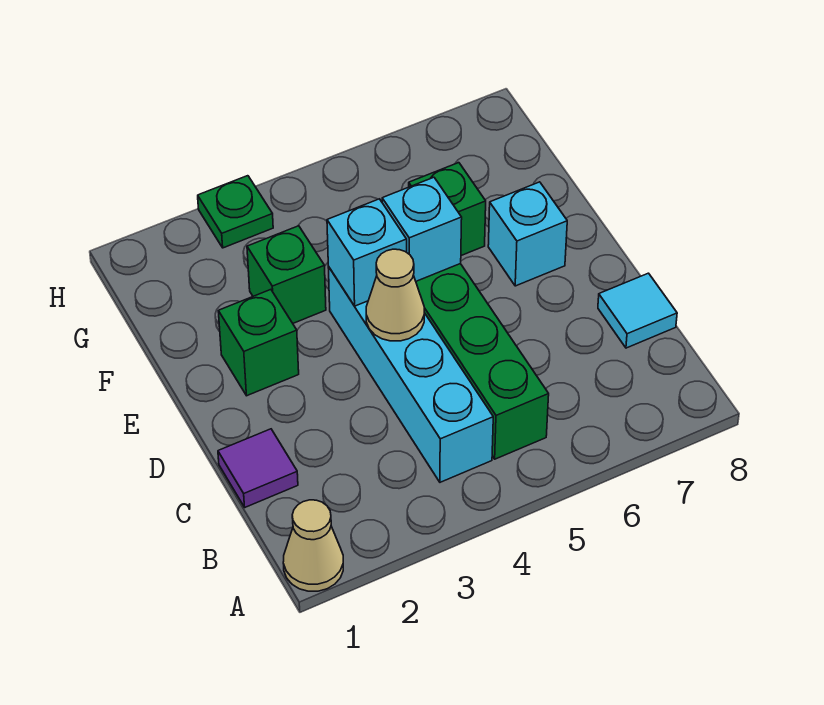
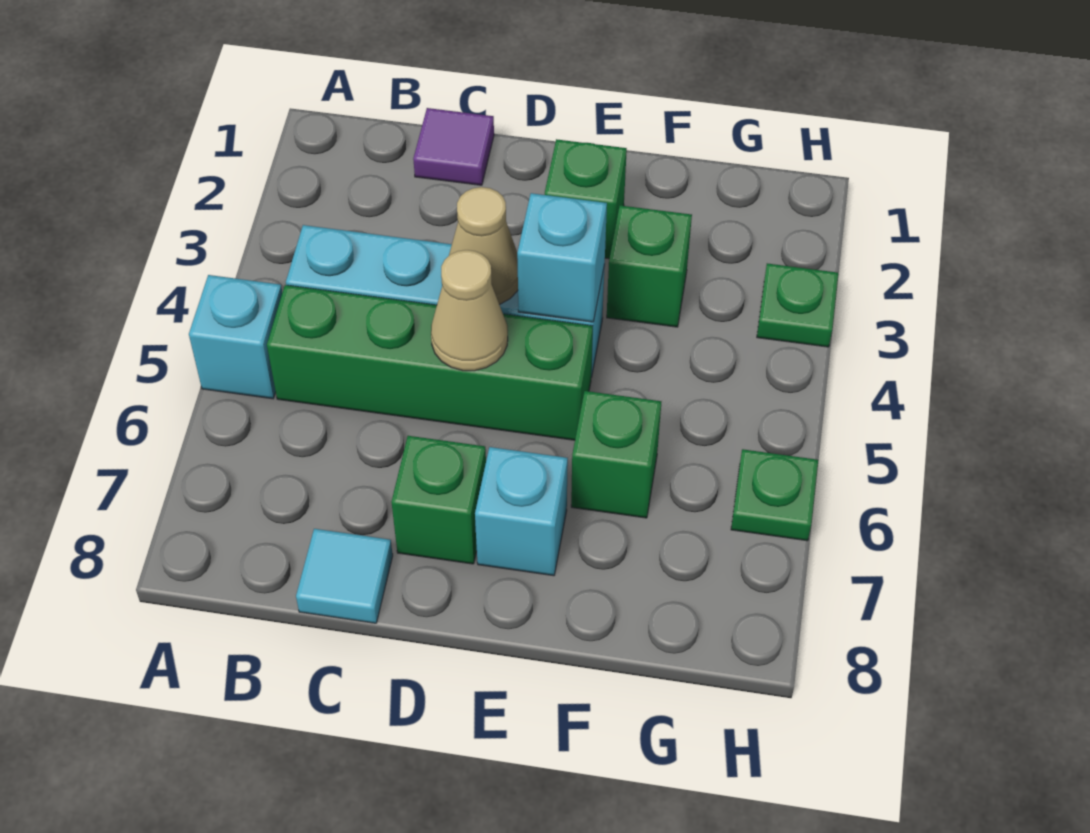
tan cone A1 level 1 -> tan cone D5 level 2
none -> green brick D7 level 1
cyan brick E5 level 2 -> cyan brick A5 level 1
none -> green plate H6 level 1

